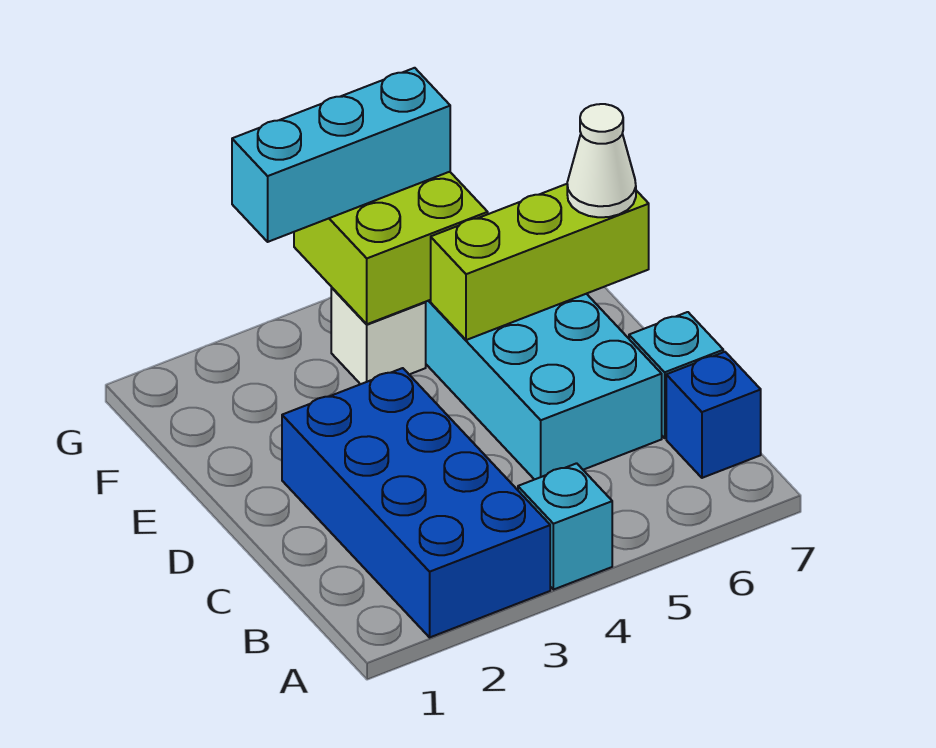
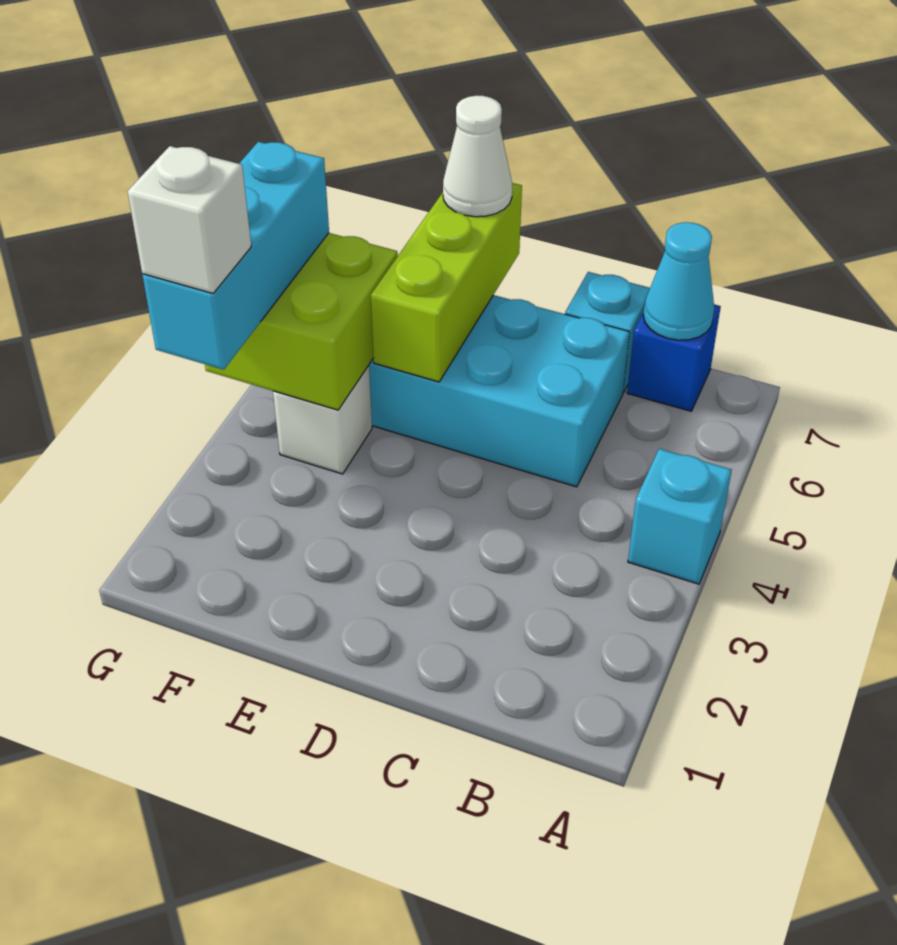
blue brick A2:D3 level 1 -> none
none -> cyan cone B7 level 2
none -> white brick G3 level 4

